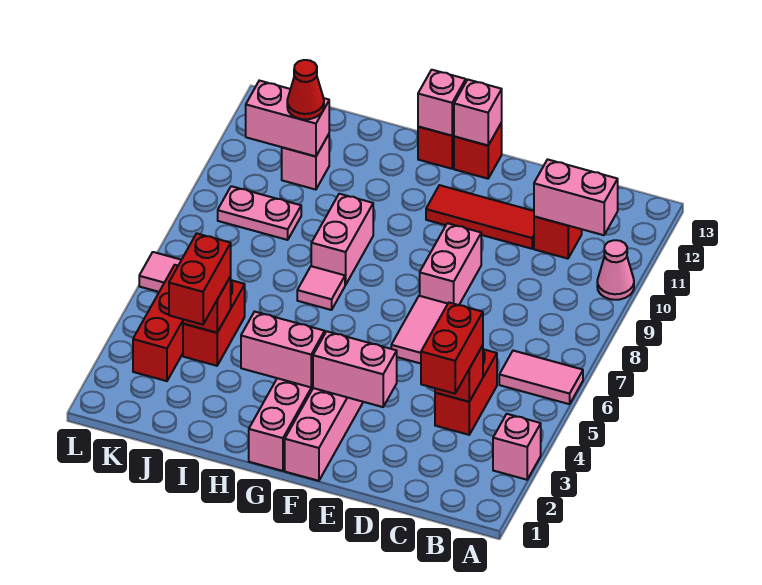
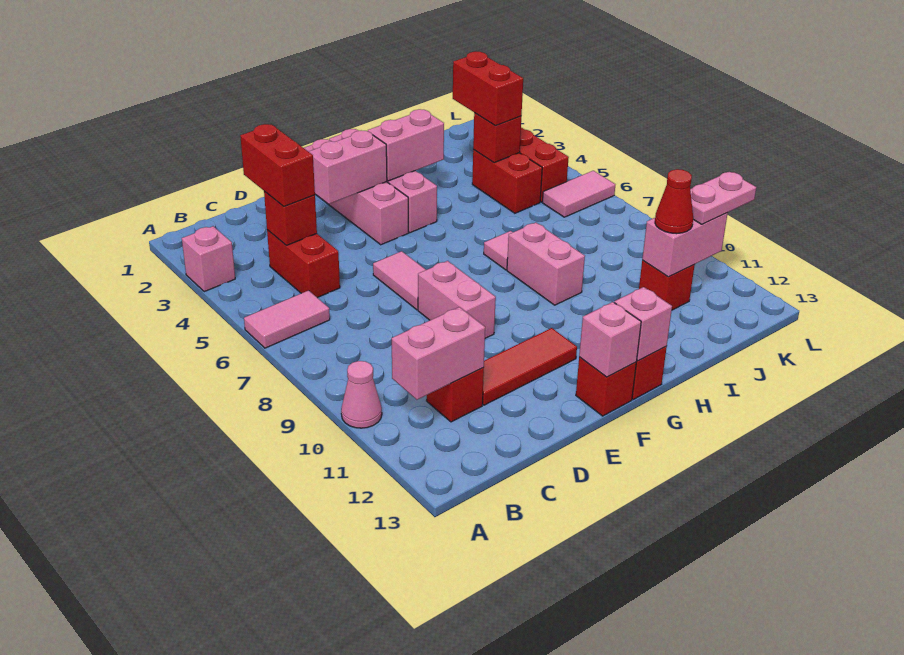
pink plate J9:K9 level 1 -> pink plate K11:L11 level 3
pink brick J11 level 1 -> red brick J11 level 1

